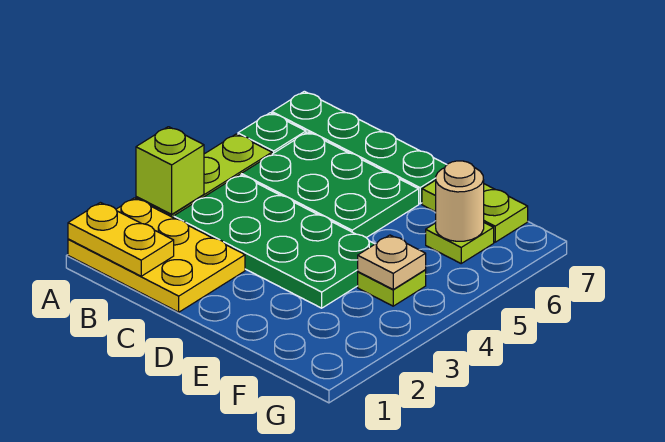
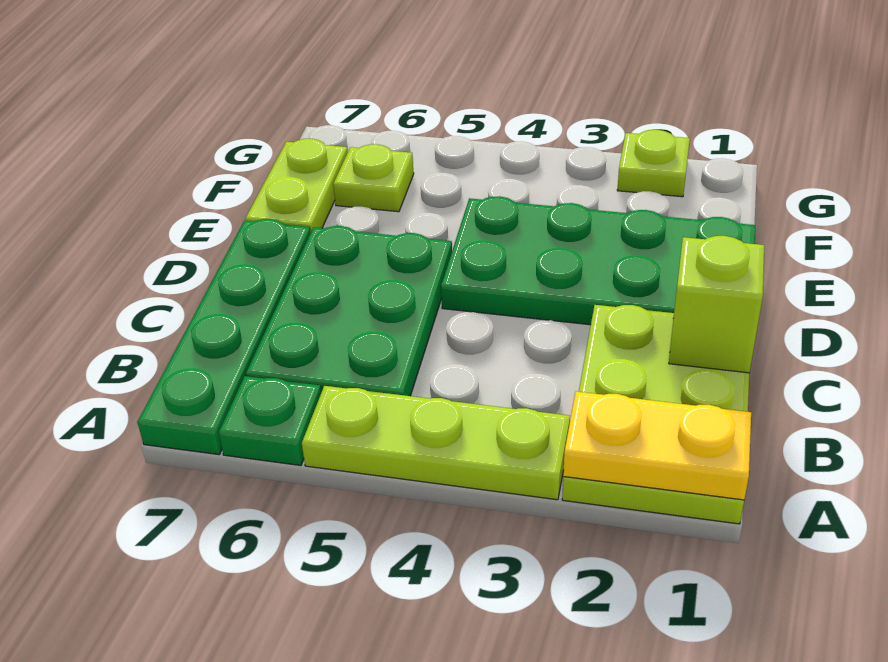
yellow plate A1:C2 level 1 -> lime plate A1:C2 level 1
yellow plate A1:B1 level 2 -> yellow plate A1:A2 level 2
lime brick A3 level 2 -> lime brick C1 level 2
green plate B3:E4 level 1 -> green plate D1:E4 level 1
lime plate F4 level 1 -> lime plate G2 level 1
tan plate F4 level 2 -> none
tan round brick F6 level 2 -> none

